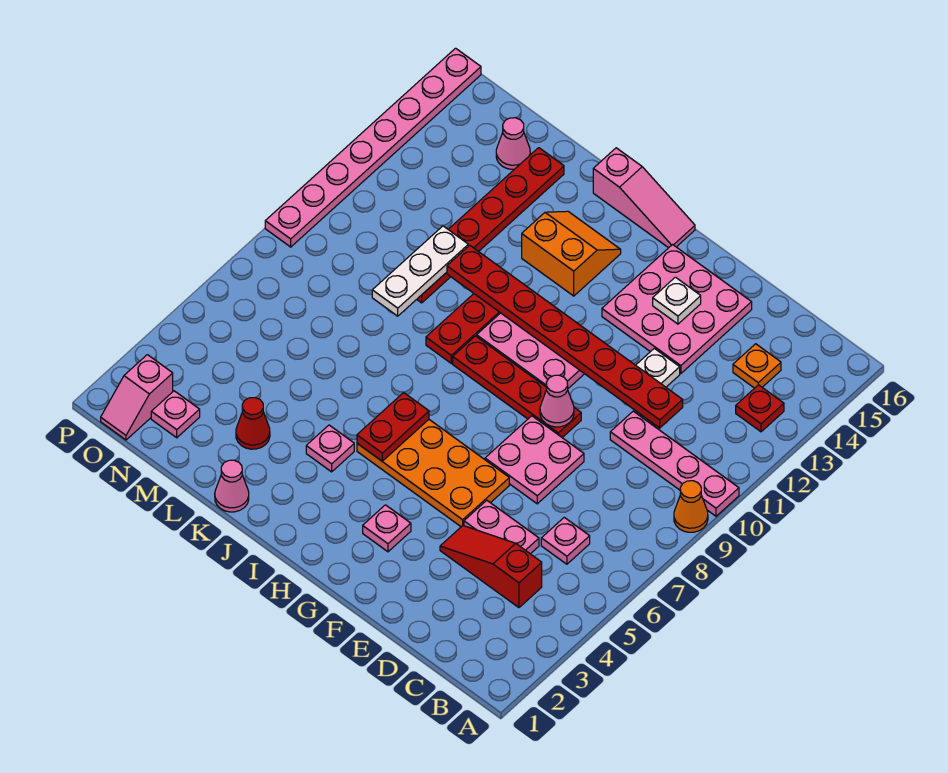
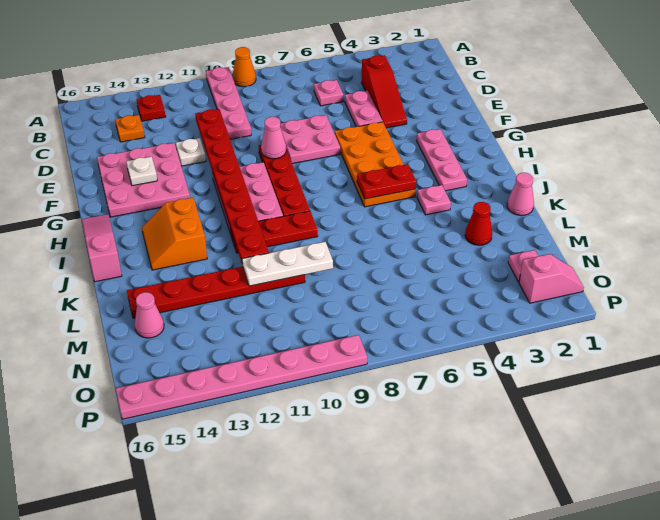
pink plate G3 level 1 -> pink plate G3:I3 level 1

